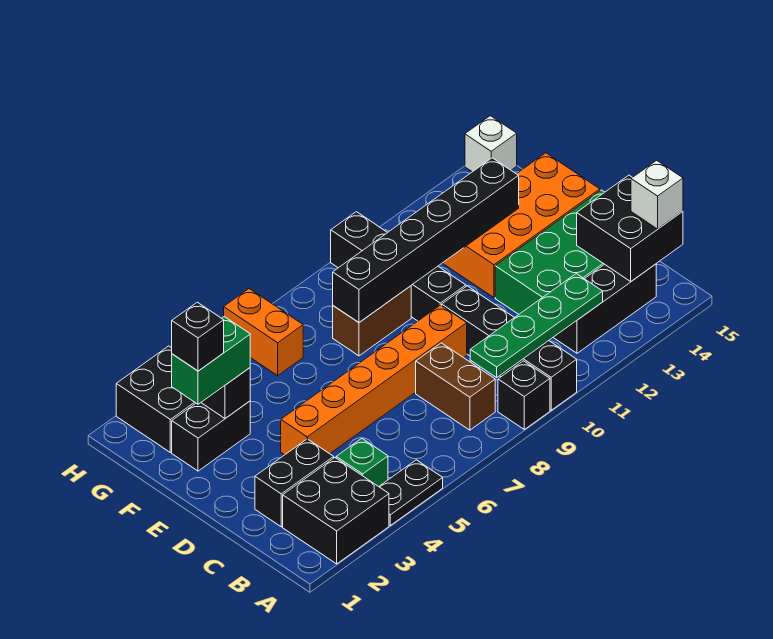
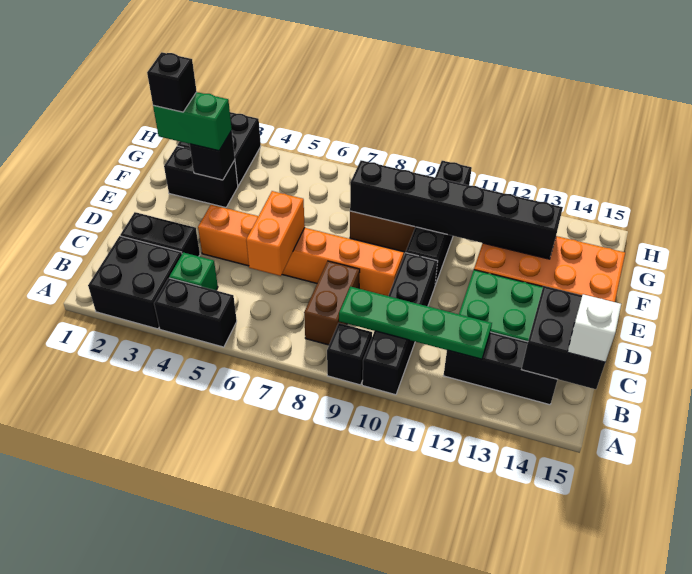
black plate A4:A5 level 1 -> black brick A4:A5 level 1
orange brick G6:H6 level 1 -> orange brick C6:D6 level 2
white brick H15 level 1 -> none

